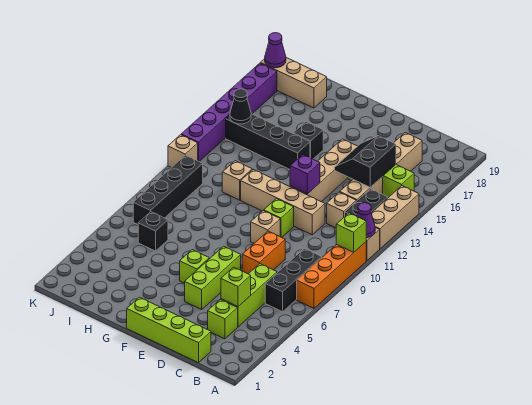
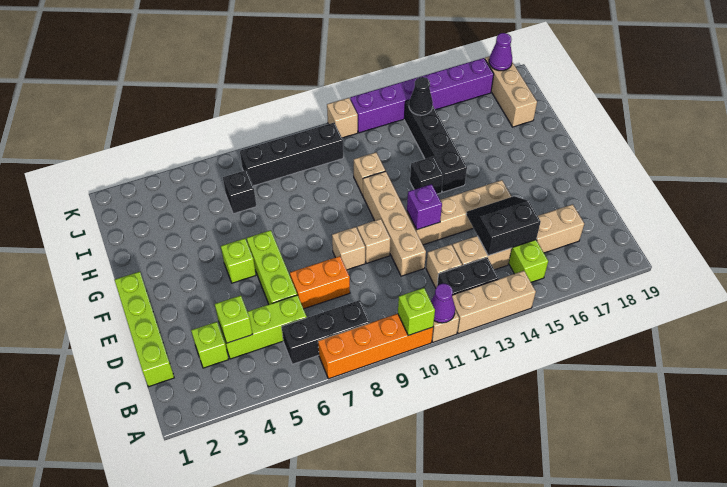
lime brick E4:E6 level 1 -> lime brick D6:F6 level 1
lime brick E10 level 1 -> tan brick E10 level 1
black brick G15 level 1 -> black brick G13 level 1

